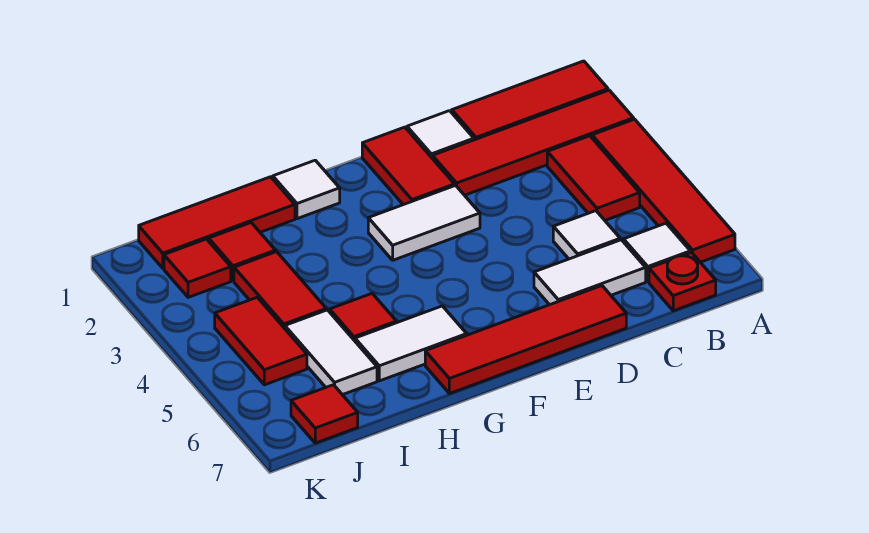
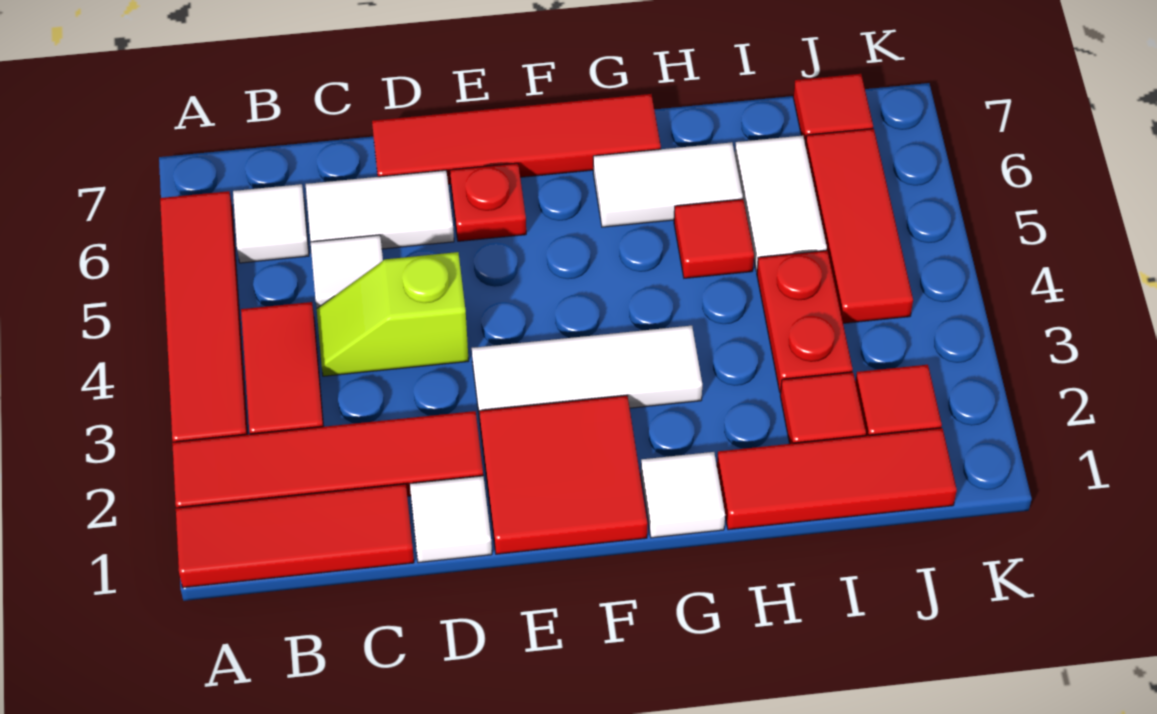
red plate B7 level 1 -> red plate E6 level 1
none -> lime slope C4:D4 level 1 top D
red tile E1:E2 level 1 -> red tile E1:F2 level 1
white tile E3:F3 level 1 -> white tile E3:G3 level 1
red tile I3:I4 level 1 -> red plate I3:I4 level 1
red tile J4:J5 level 1 -> red tile J4:J6 level 1

